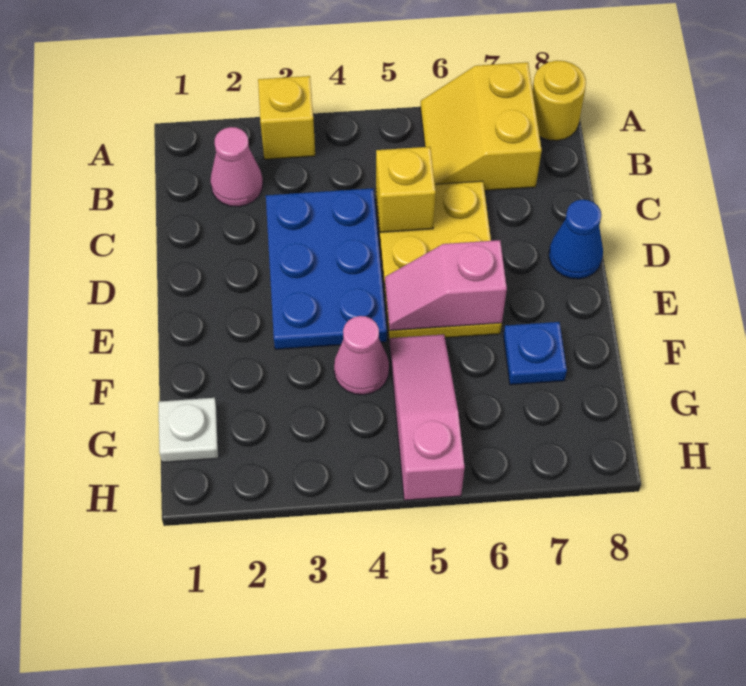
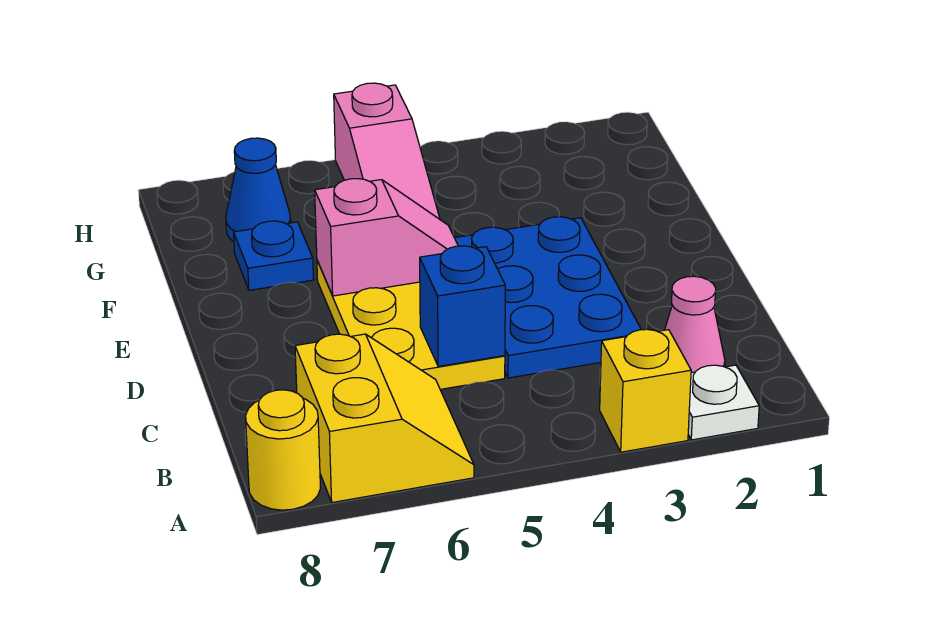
yellow brick C5 level 2 -> blue brick C5 level 2
blue cone D8 level 1 -> blue cone G7 level 1
pink cone F4 level 1 -> none
white plate G1 level 1 -> white plate A2 level 1

